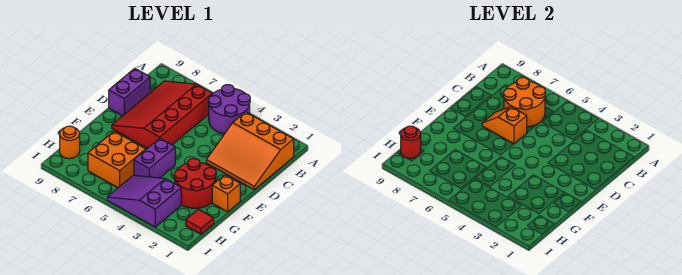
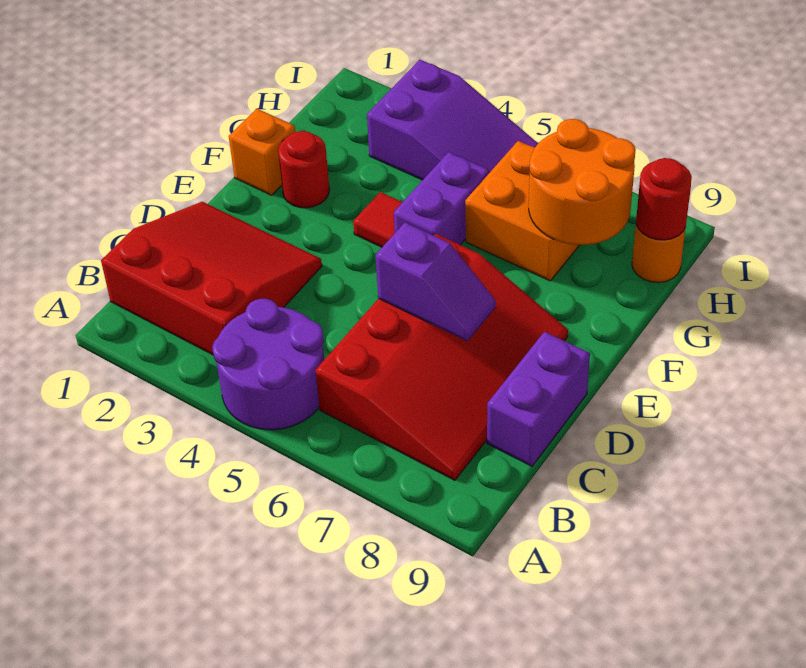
orange slope B1:D3 level 1 top B -> red slope B1:D3 level 1 top B
orange round brick B6:C7 level 2 -> orange round brick G7:H8 level 2
orange slope D6:D7 level 2 top 6 -> purple slope D6:D7 level 2 top 6
red round brick F2:G3 level 1 -> red round brick F2 level 1
red tile H1 level 1 -> red tile F4 level 1

